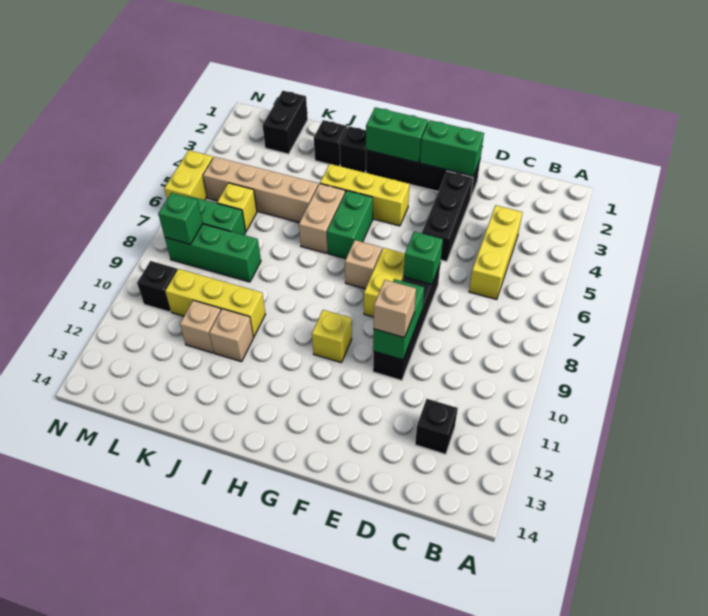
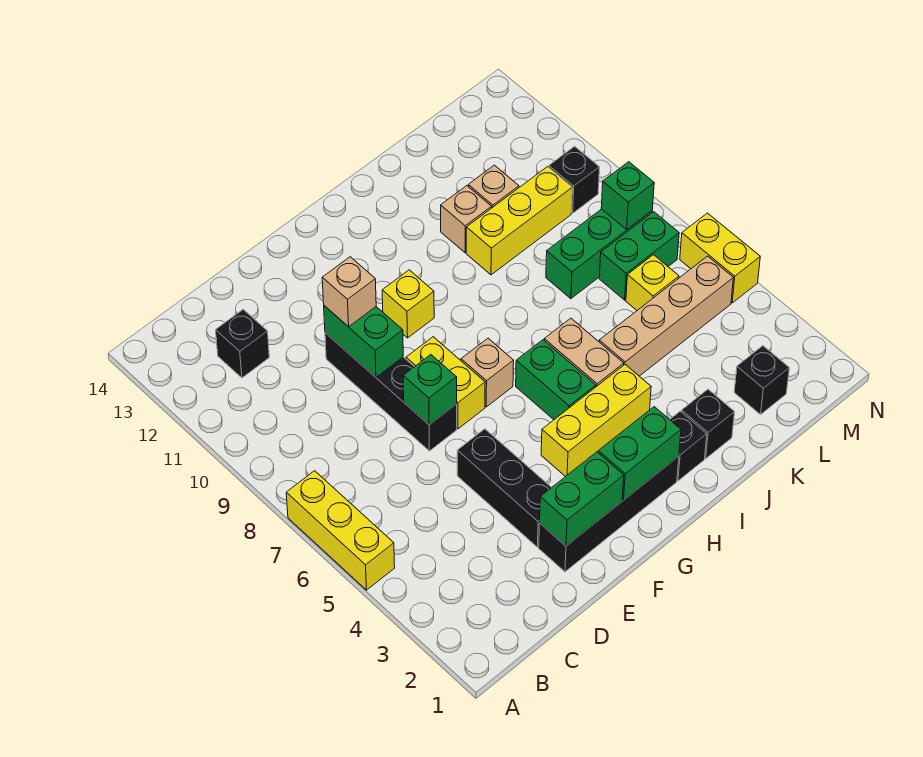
yellow brick C4:C6 level 1 -> yellow brick A5:A7 level 1
black brick L1:L2 level 1 -> black brick L2 level 1

